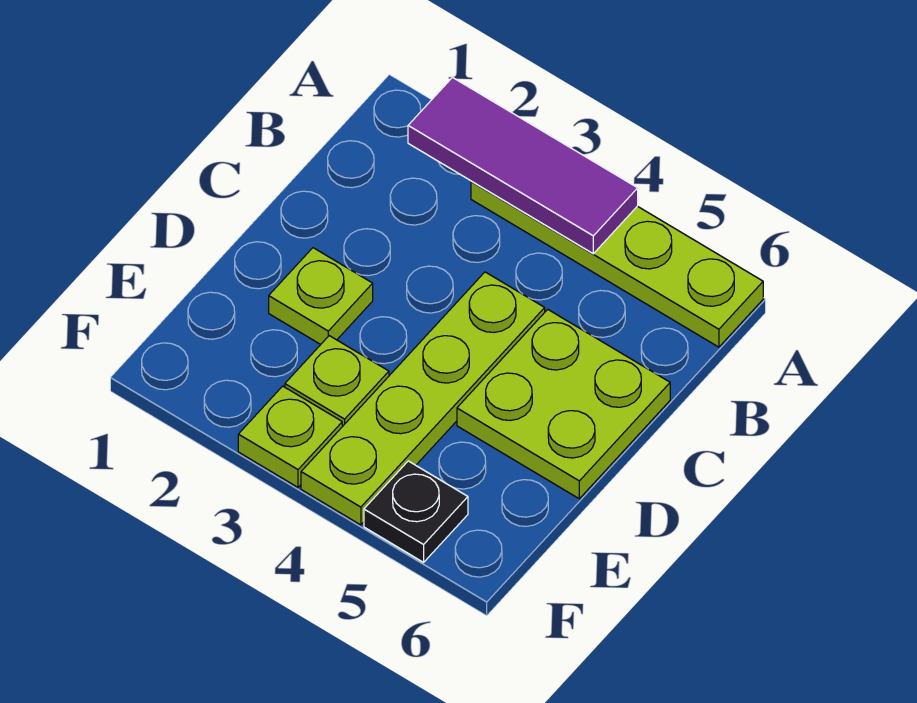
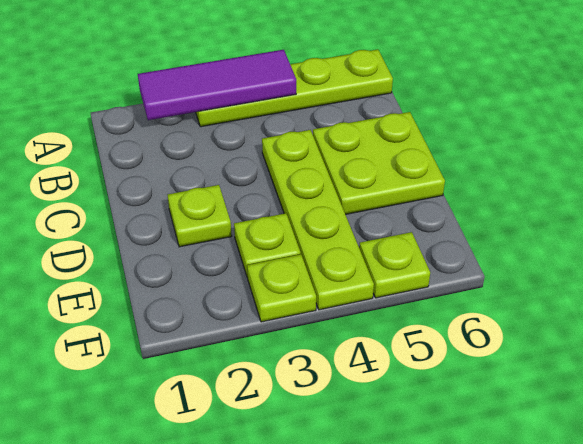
black plate F5 level 1 -> lime plate F5 level 1

